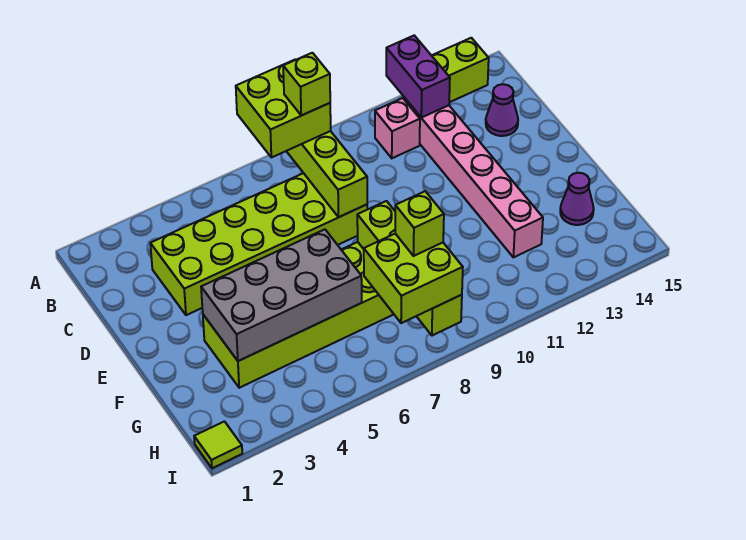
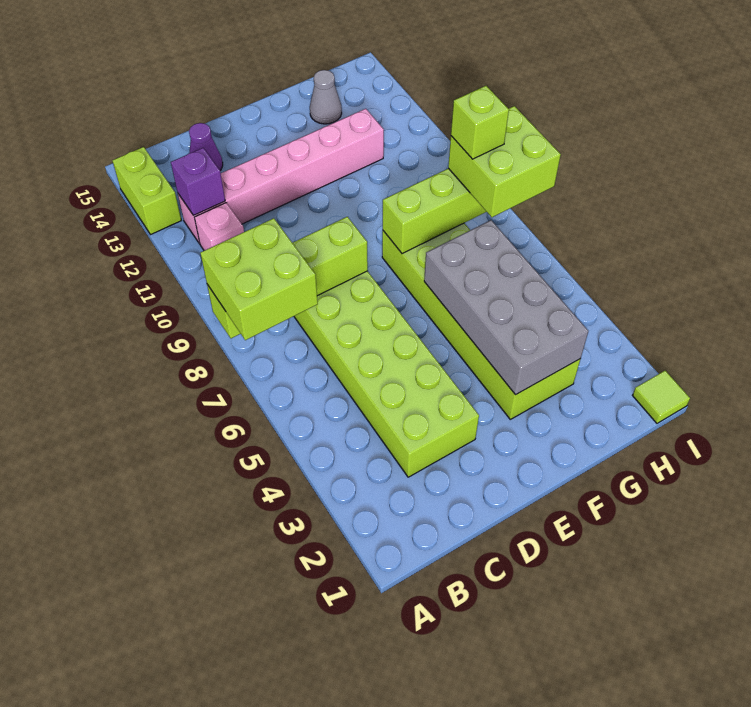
purple brick A12:B12 level 2 -> purple brick B12 level 2
lime brick B8 level 4 -> none
purple cone G14 level 1 -> grey cone G14 level 1

